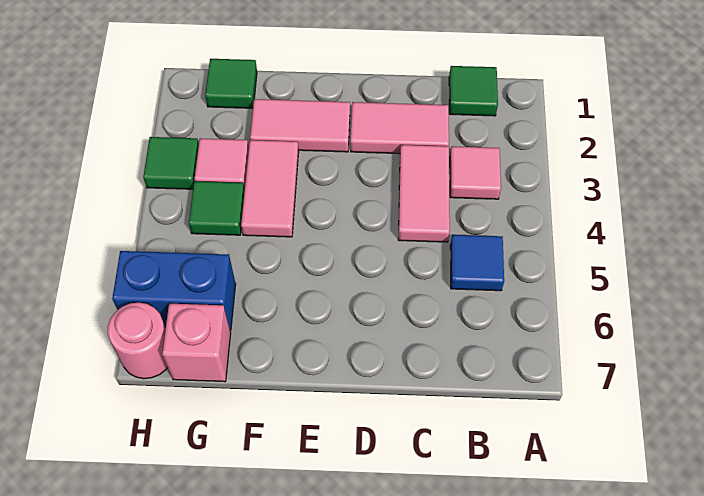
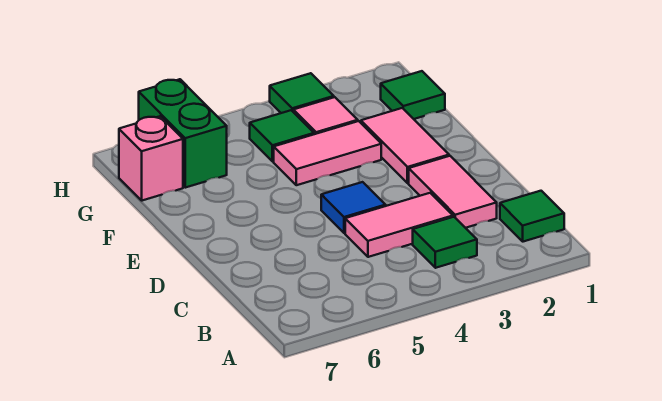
pink tile B3 level 1 -> green tile B3 level 1
blue tile B5 level 1 -> blue tile D4 level 1
blue brick G6:H6 level 1 -> green brick G6:H6 level 1
pink round brick H7 level 1 -> none

